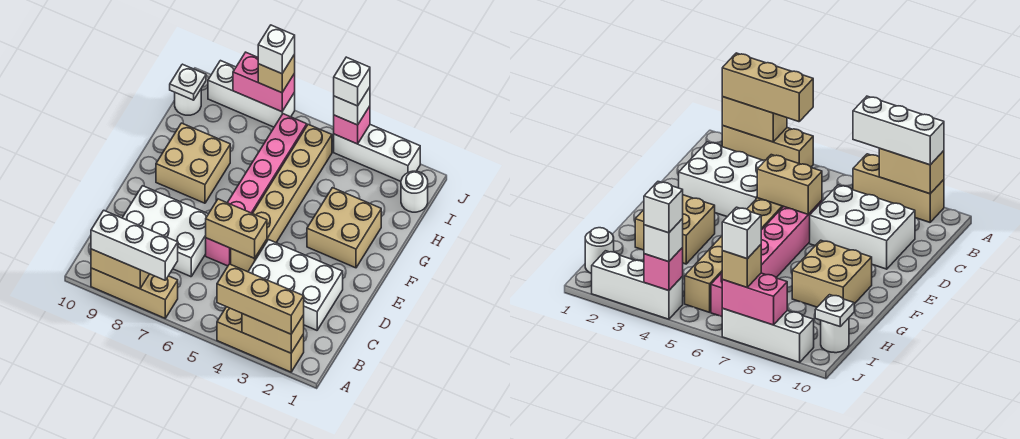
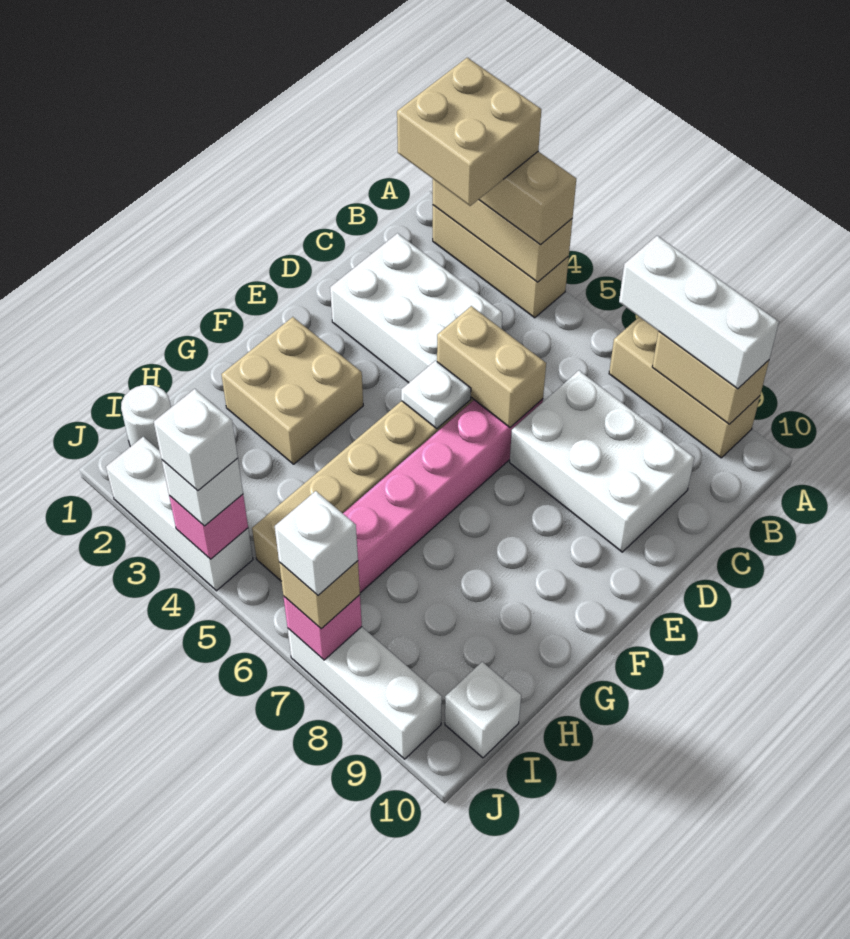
tan brick A2:A3 level 2 -> tan brick A2:A4 level 2
tan brick F8:G9 level 1 -> tan brick A2:B3 level 4
white round brick I10 level 1 -> white brick I10 level 1
white plate I10 level 2 -> white plate E5 level 2
pink brick J7:J8 level 2 -> pink brick J7 level 2

